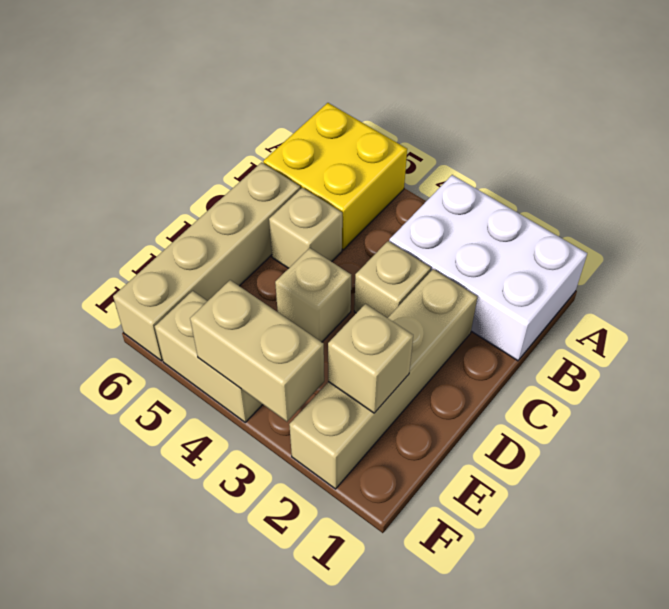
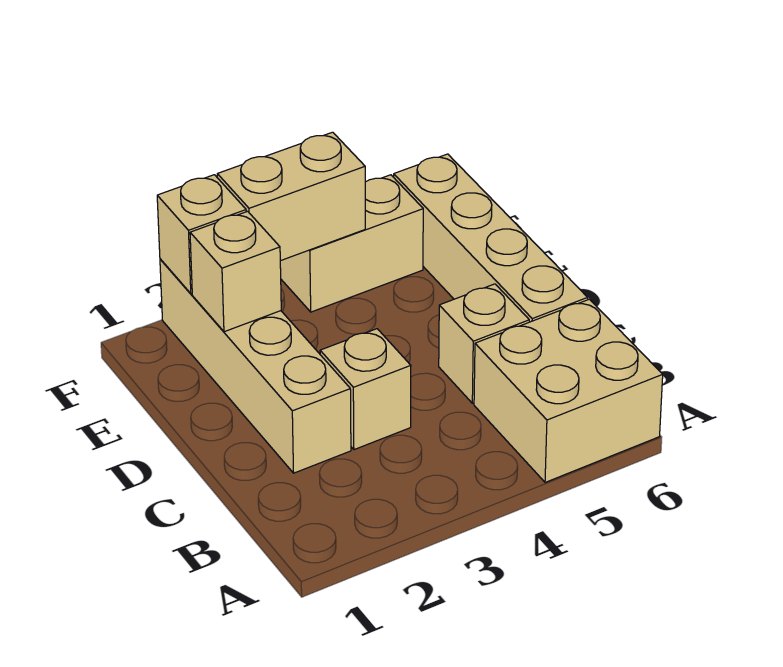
white brick A1:B3 level 1 -> none
yellow brick A5:B6 level 1 -> tan brick A5:B6 level 1
tan brick D4 level 1 -> tan brick F2 level 2

